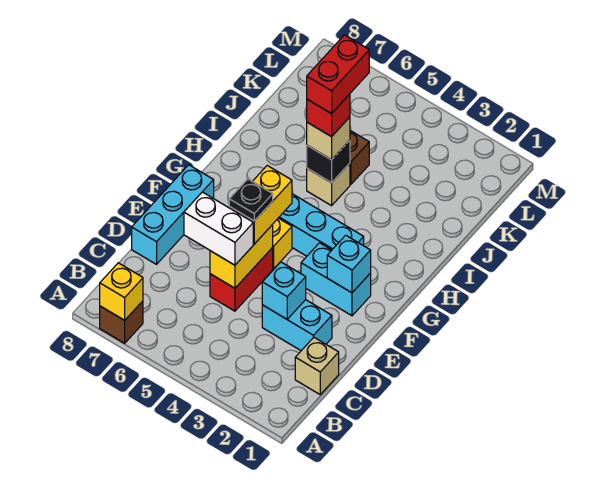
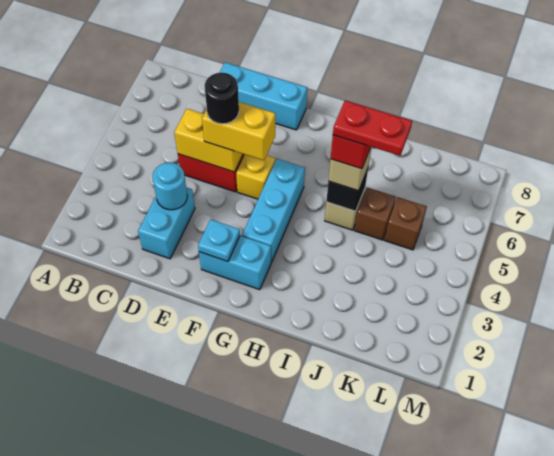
brown brick A7 level 1 -> brown brick K5 level 1
yellow brick A7 level 2 -> none
tan brick C1 level 1 -> none
cyan brick D3 level 2 -> cyan round brick D3 level 2
white brick D5:D6 level 3 -> none
black plate E5 level 4 -> black round brick E5 level 4
cyan brick F2:F3 level 1 -> cyan brick F2:G2 level 1
cyan brick F2 level 2 -> cyan plate F2 level 2
red brick I5:J5 level 5 -> red plate I5:J5 level 5

